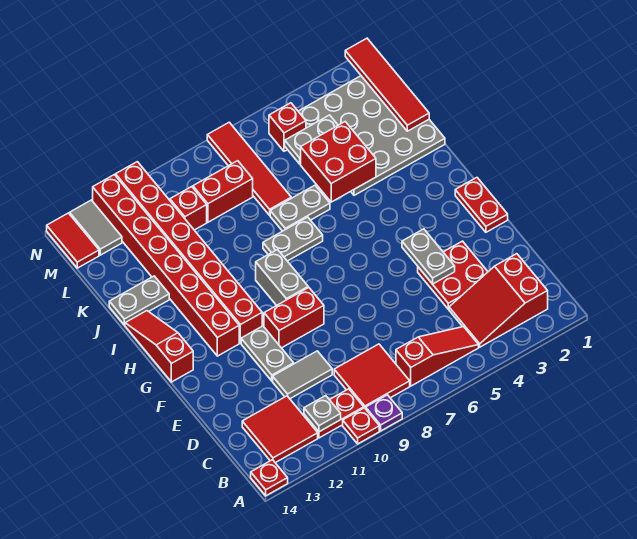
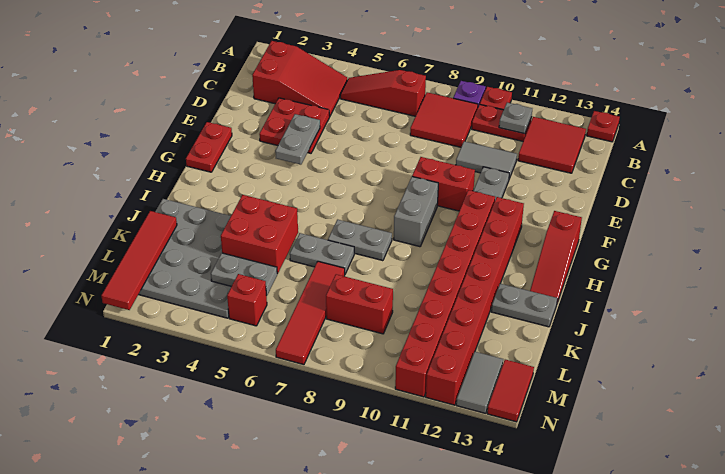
red brick L10 level 1 -> none

